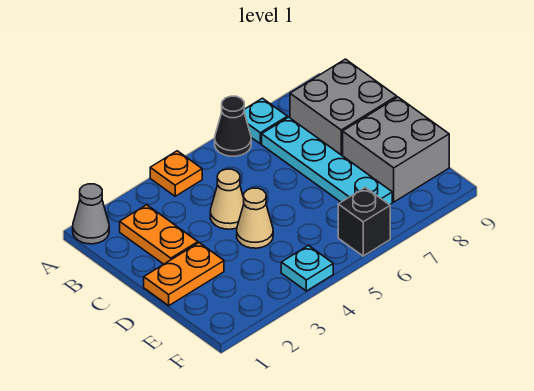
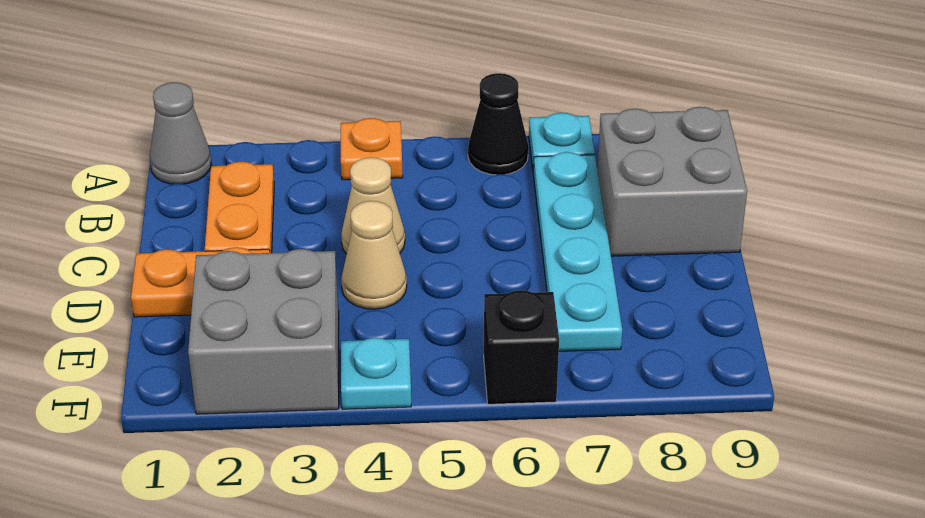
grey brick D8:E9 level 1 -> grey brick E2:F3 level 1

